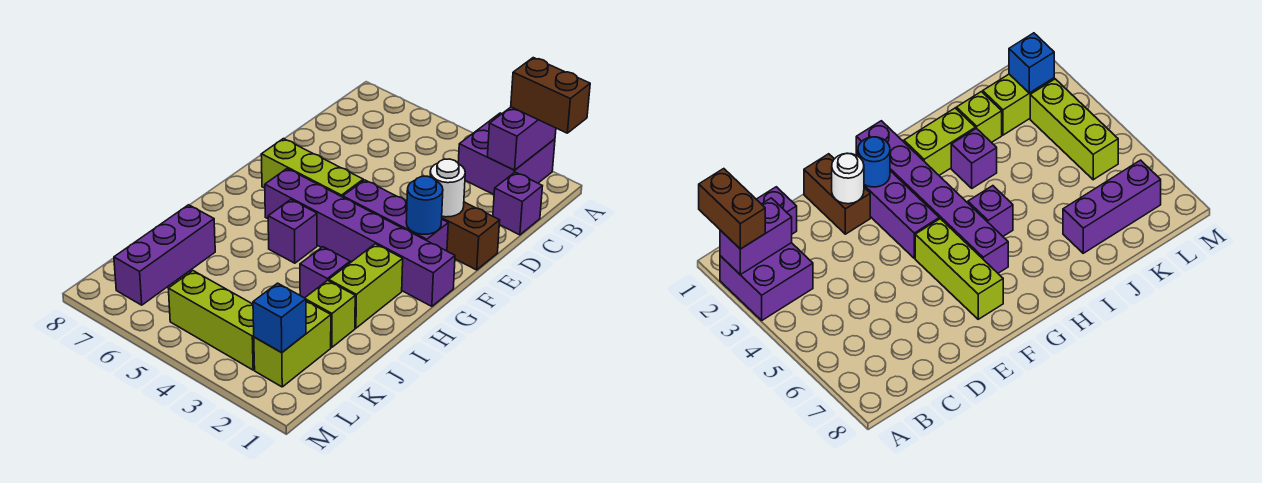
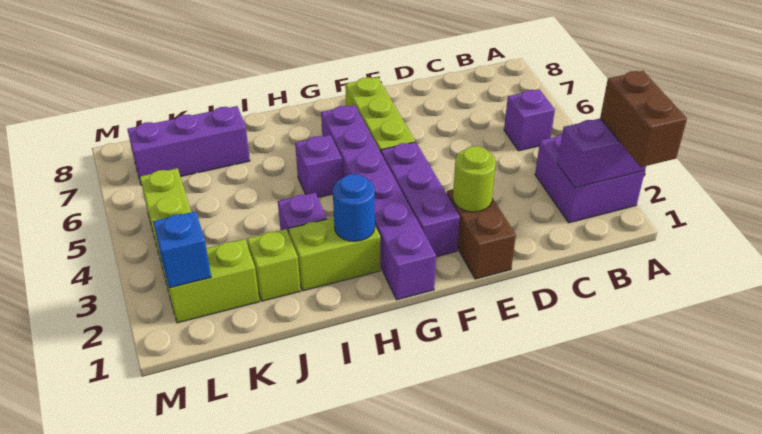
purple brick C1 level 1 -> purple brick B5 level 1
white round brick E2 level 2 -> lime round brick E2 level 2
blue round brick F2 level 2 -> blue round brick H2 level 2

